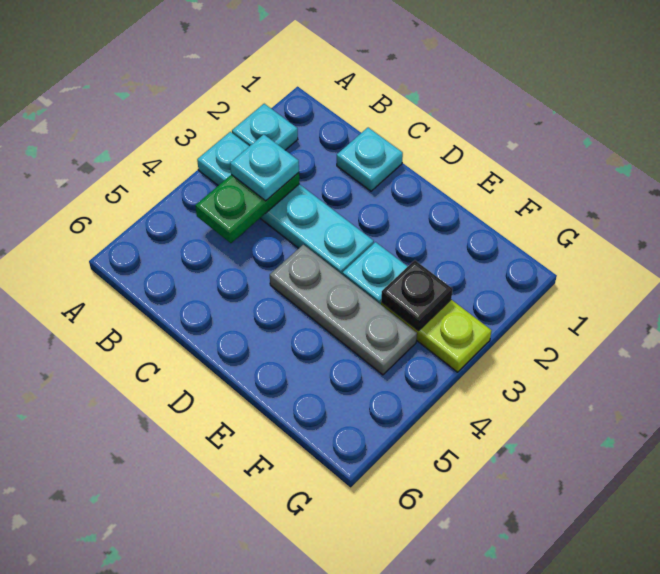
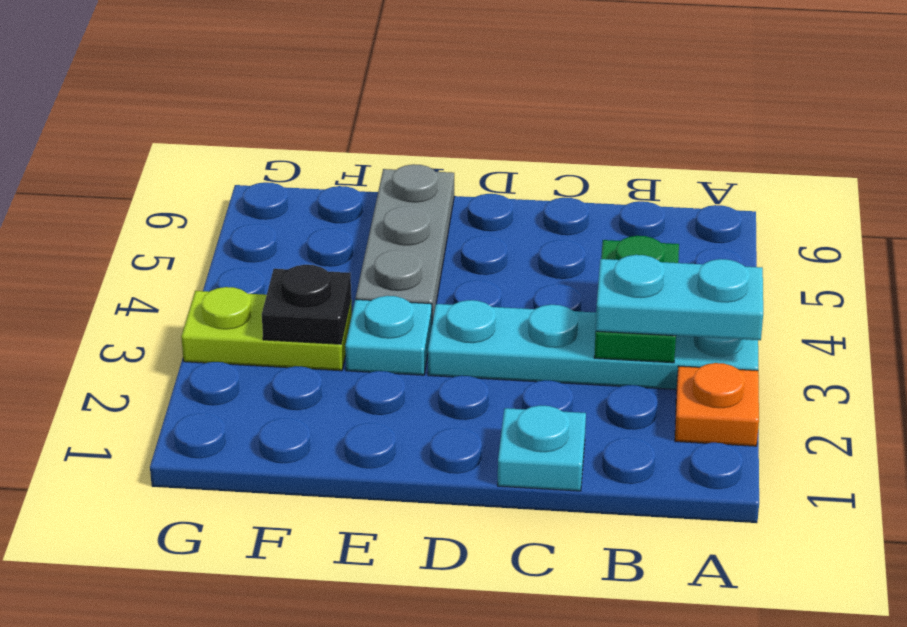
cyan plate A2 level 1 -> orange plate A2 level 1
cyan plate B3 level 3 -> cyan plate A3:B3 level 3
grey plate D4:F4 level 1 -> grey plate E4:E6 level 1

